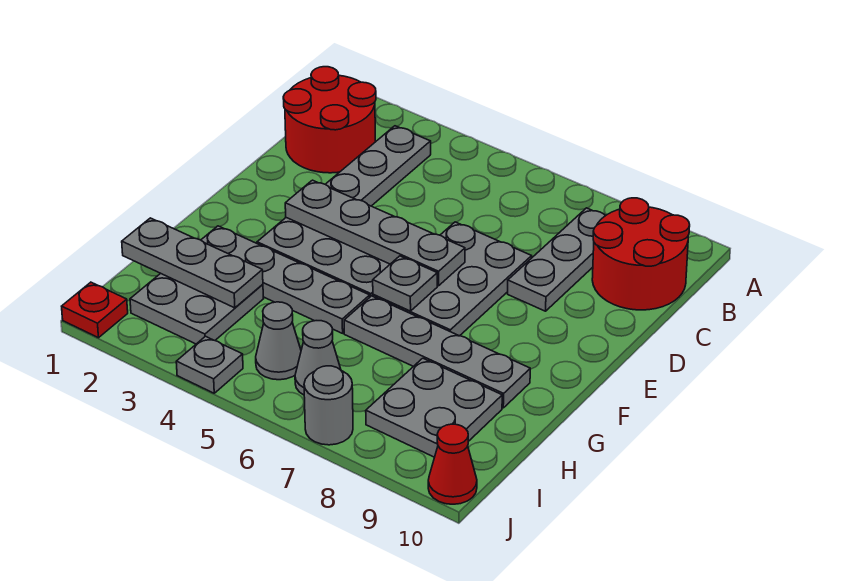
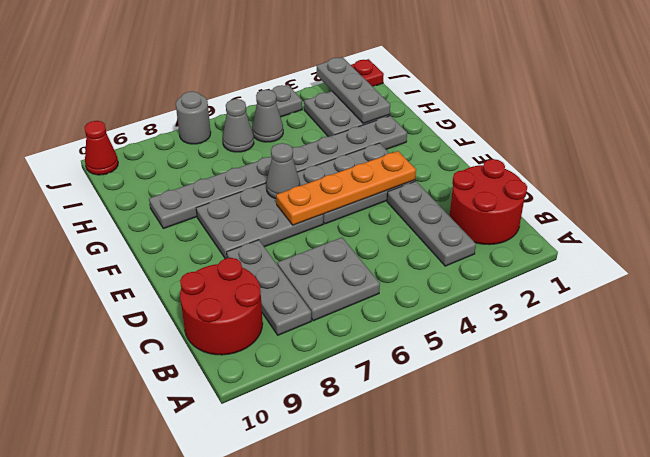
grey plate D6:F7 level 1 -> grey plate E6:F8 level 1
grey plate E3:E6 level 2 -> orange plate E3:E6 level 2
grey plate F6 level 2 -> grey cone F6 level 2
grey plate H1:H3 level 2 -> grey plate H2:J2 level 2
grey plate H8:I9 level 1 -> grey plate B6:C7 level 1

